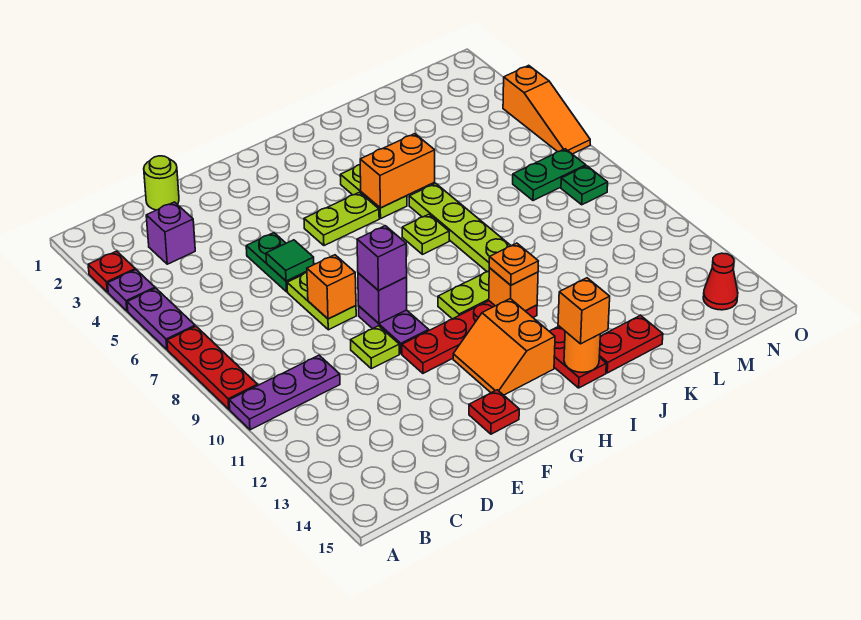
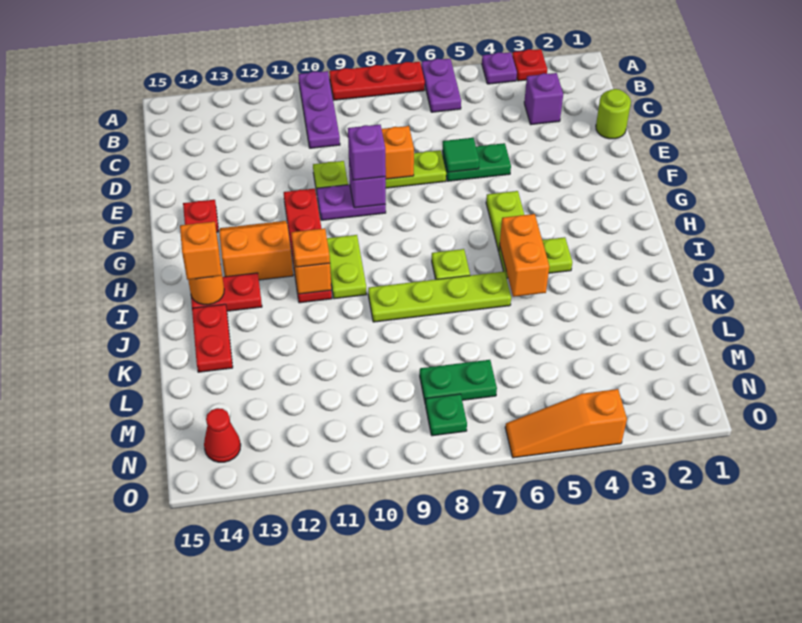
purple plate A5:A6 level 1 -> purple plate A6:B6 level 1
green plate M7:N7 level 1 -> green plate M7:M8 level 1

